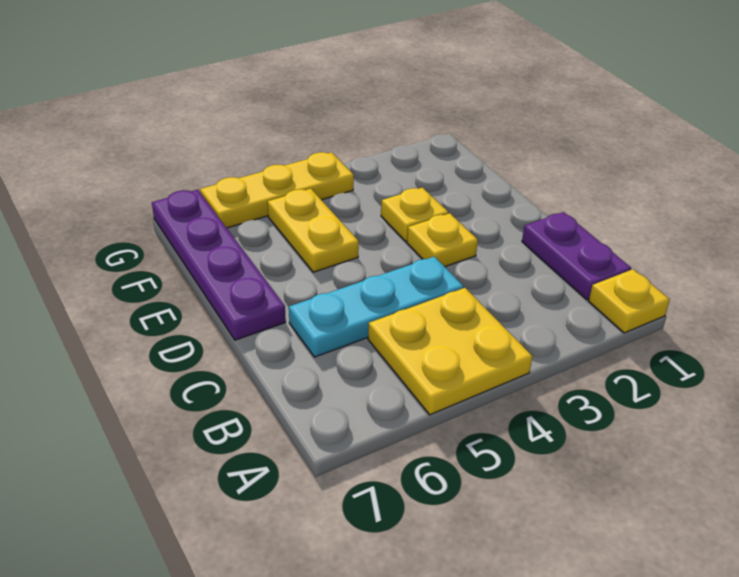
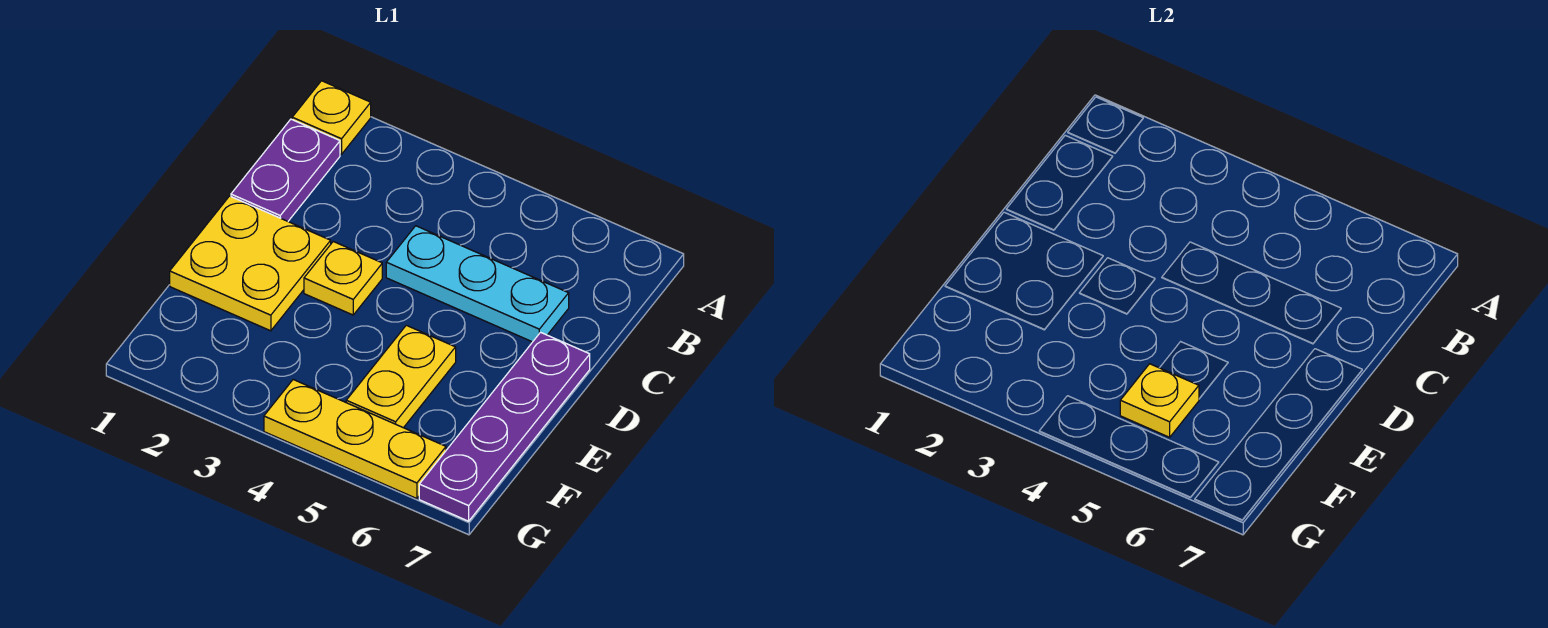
yellow plate A4:B5 level 1 -> yellow plate D1:E2 level 1
yellow plate E3 level 1 -> yellow plate F5 level 2

